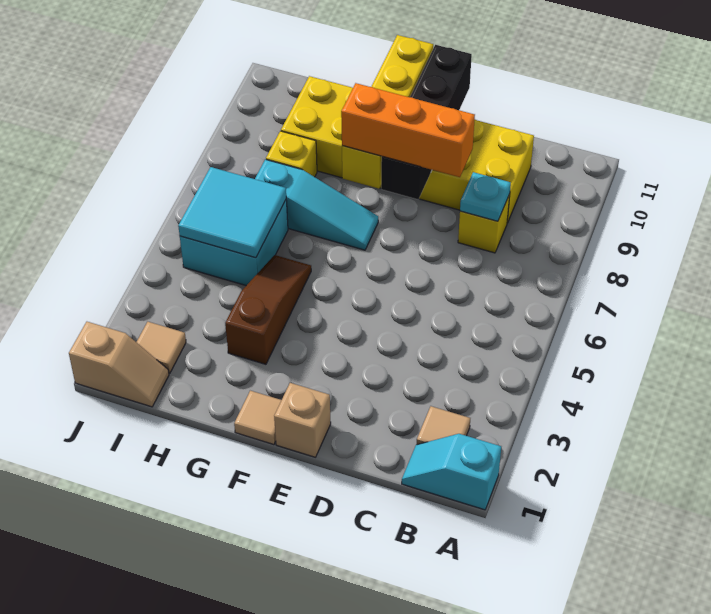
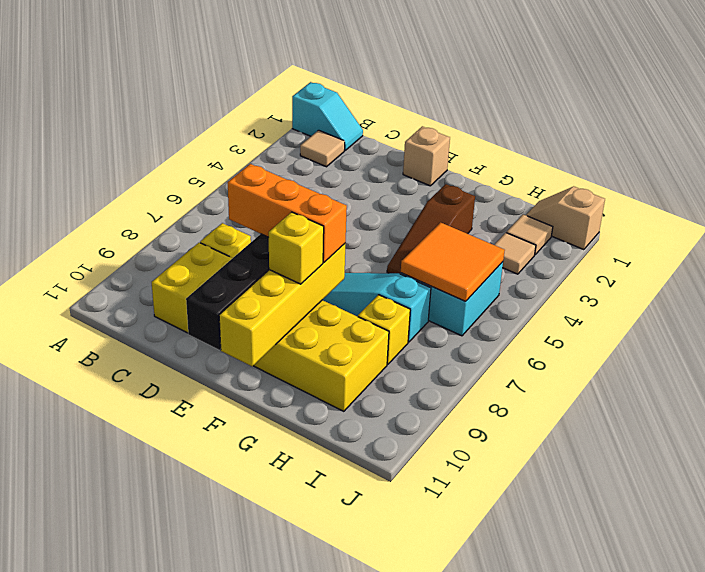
cyan plate C8 level 2 -> none
tan tile F1 level 1 -> tan tile I3 level 1
none -> yellow brick F9 level 3
cyan tile H5:I6 level 2 -> orange tile H5:I6 level 2

